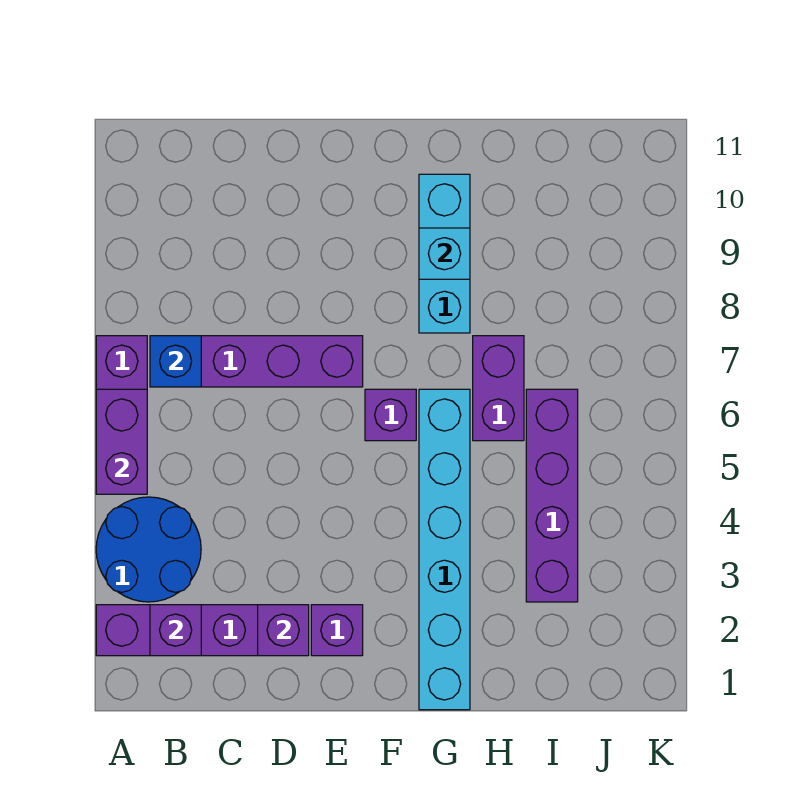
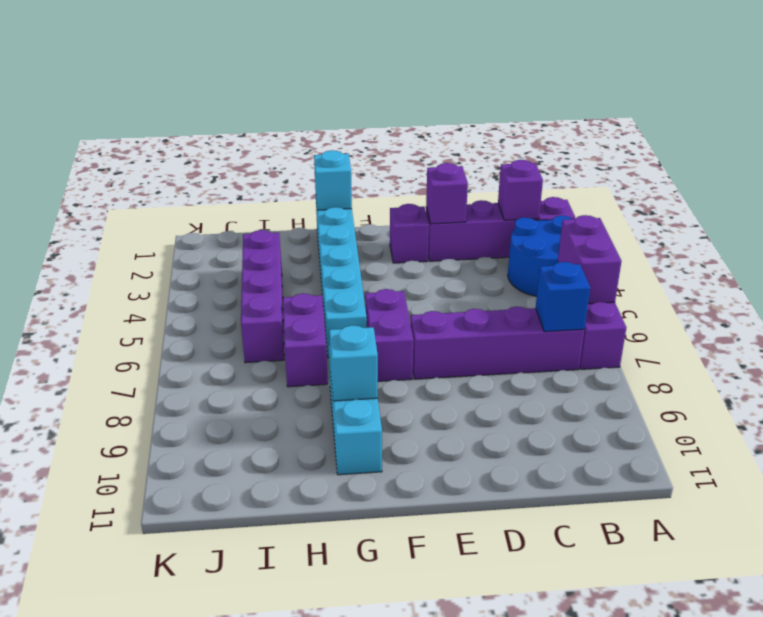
purple brick F6 level 1 -> purple brick F6:F7 level 1
none -> cyan brick G1 level 2

